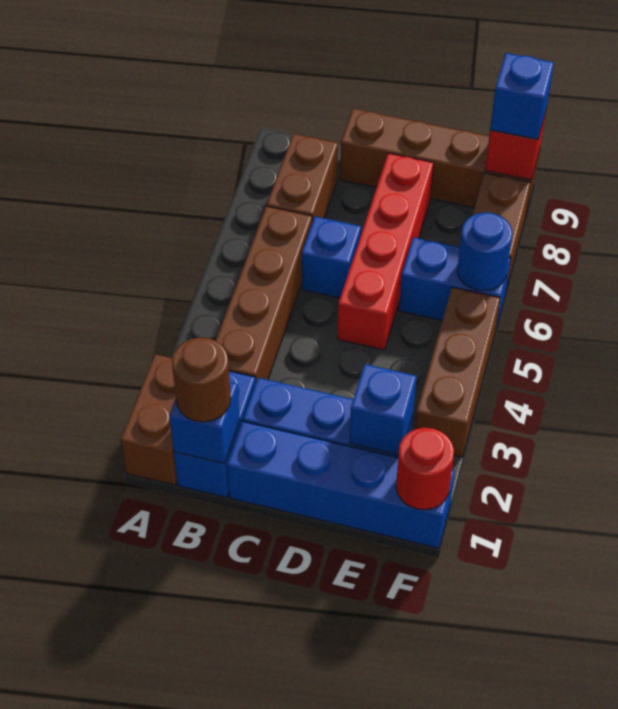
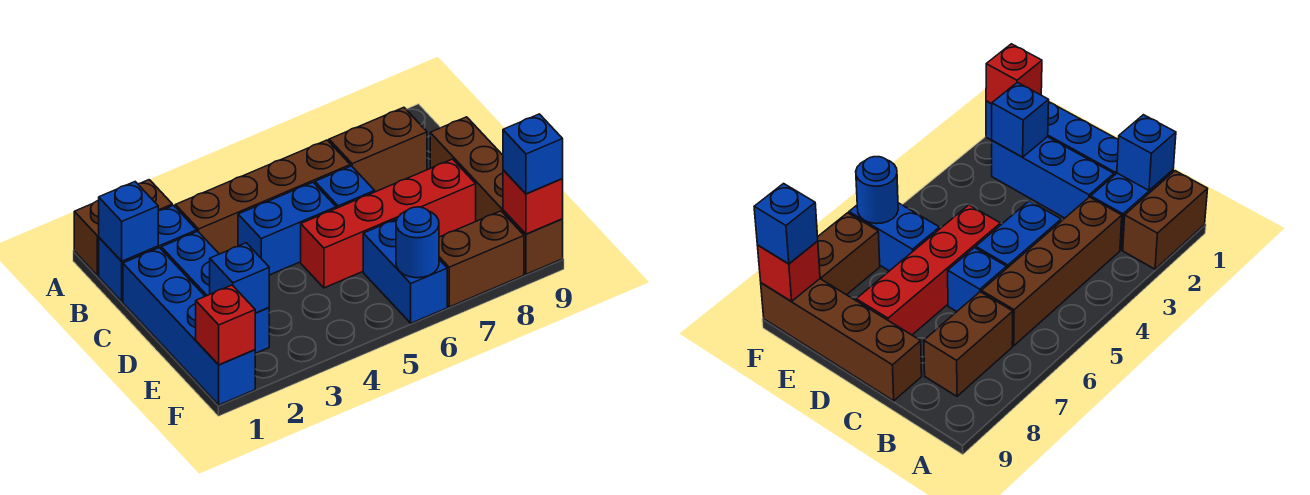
brown round brick B1 level 3 -> none
none -> blue brick C4:C5 level 1
red round brick F1 level 2 -> red brick F1 level 2
brown brick F3:F5 level 1 -> none

